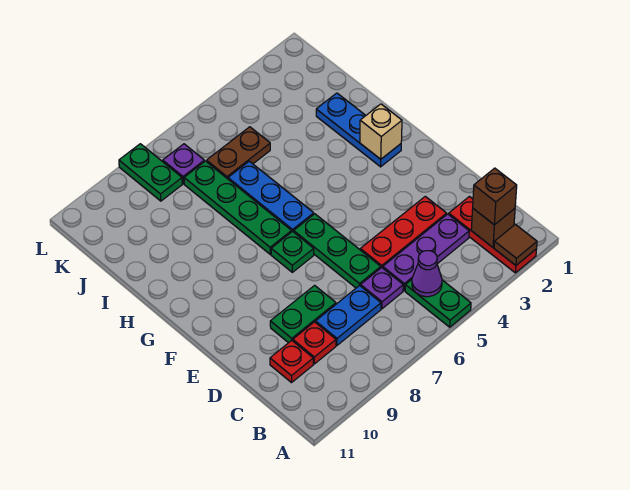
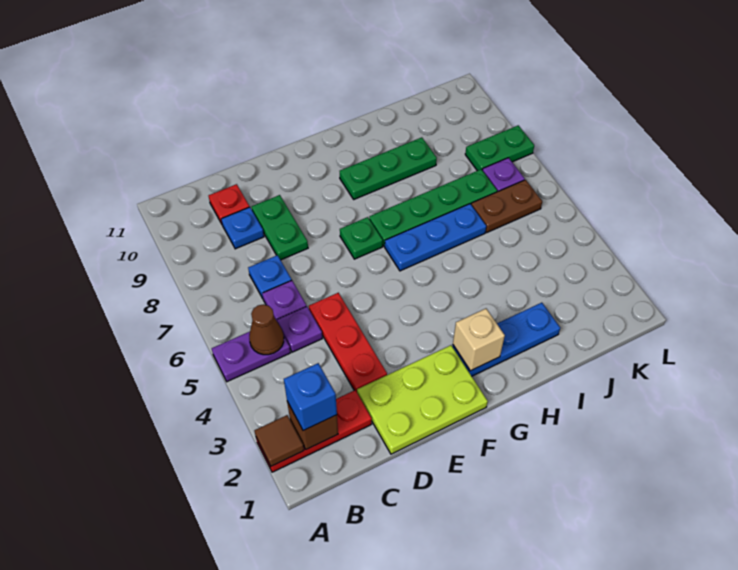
green plate A5:B5 level 1 -> purple plate A5:B5 level 1
brown brick B2 level 3 -> blue brick B2 level 3
purple cone B5 level 2 -> brown cone B5 level 2
purple plate C3:C5 level 1 -> purple plate C5 level 1
blue plate C7:C8 level 1 -> blue plate C7 level 1
red plate C9 level 1 -> blue plate C9 level 1
none -> lime plate D1:F2 level 1
green plate D6:F6 level 1 -> green plate G9:I9 level 1
brown plate J5:J6 level 1 -> brown plate J6:K6 level 1

